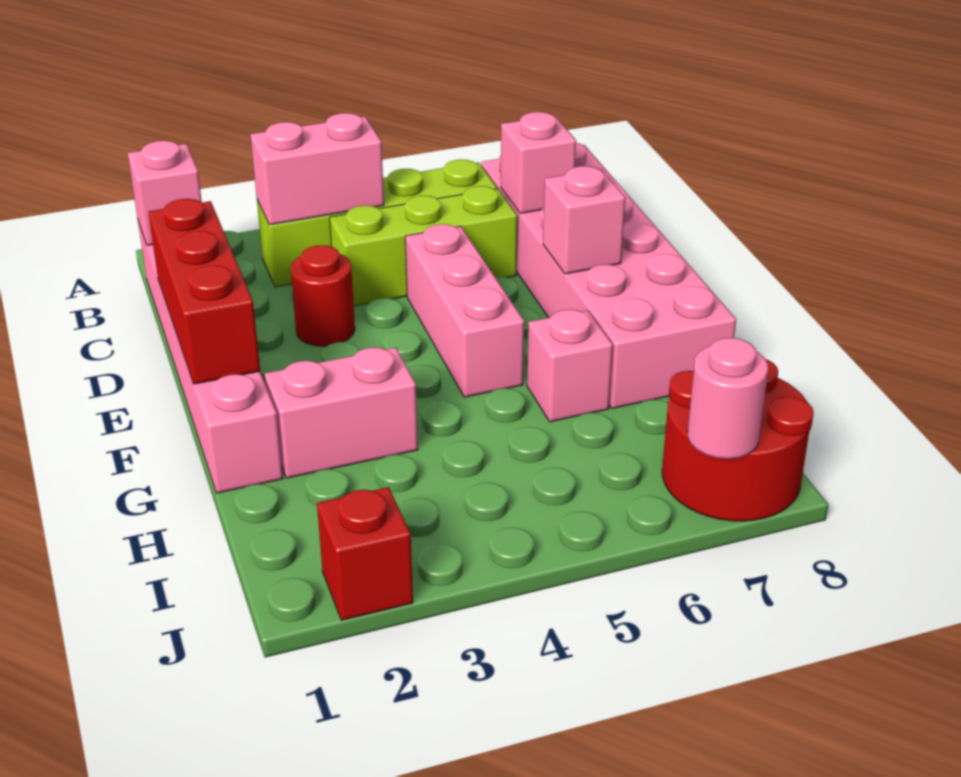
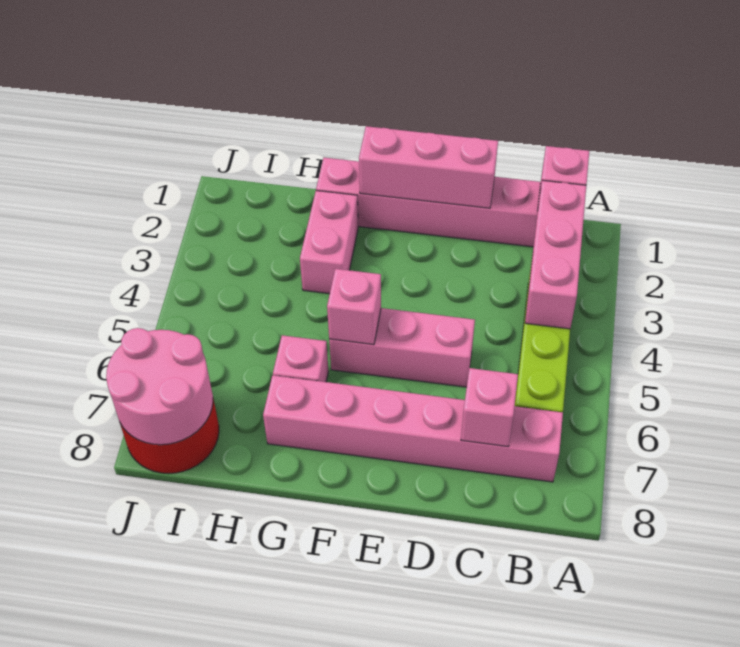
pink brick B3:B4 level 2 -> pink brick B2:B4 level 2
pink brick B7:G8 level 1 -> pink brick B7:G7 level 1
lime brick C4:C6 level 1 -> none
red brick D1:F1 level 2 -> pink brick D1:F1 level 2
red round brick D3 level 1 -> none
pink brick E7 level 2 -> pink brick F5 level 2
red brick J2 level 1 -> none
pink round brick J7 level 2 -> pink round brick I7:J8 level 2

